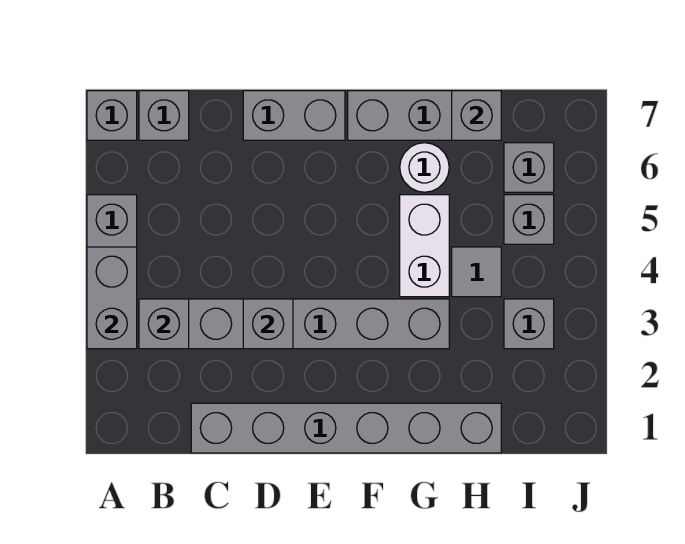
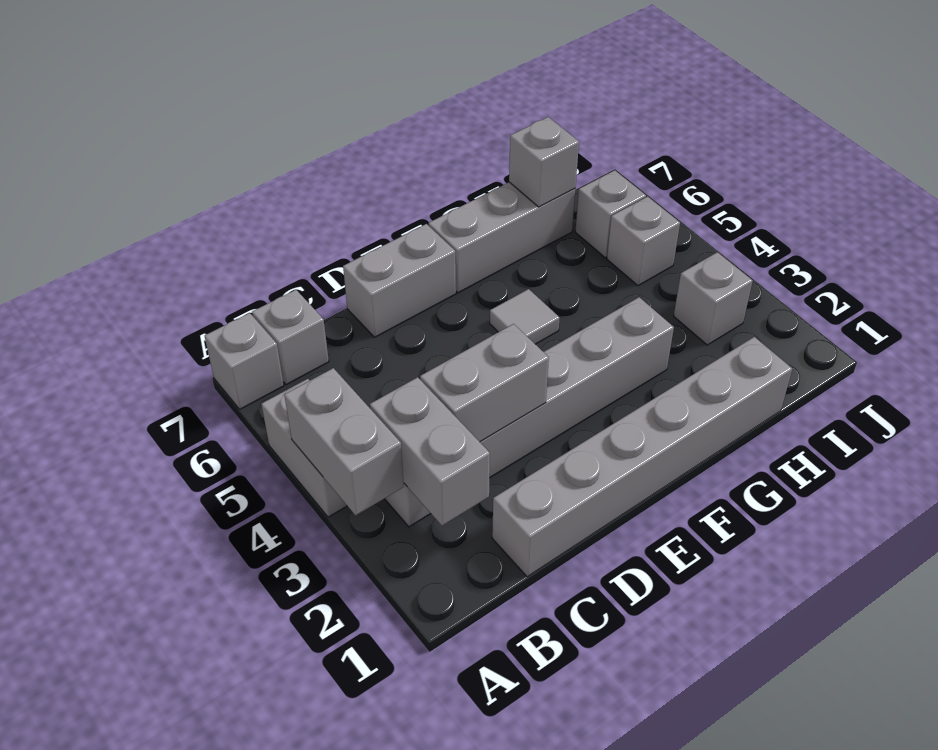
grey brick B3 level 2 -> grey brick B2:B3 level 2
grey brick D3 level 2 -> grey brick C3:D3 level 2
white brick G4:G5 level 1 -> none
white round brick G6 level 1 -> none
grey tile H4 level 1 -> grey tile F5 level 1

